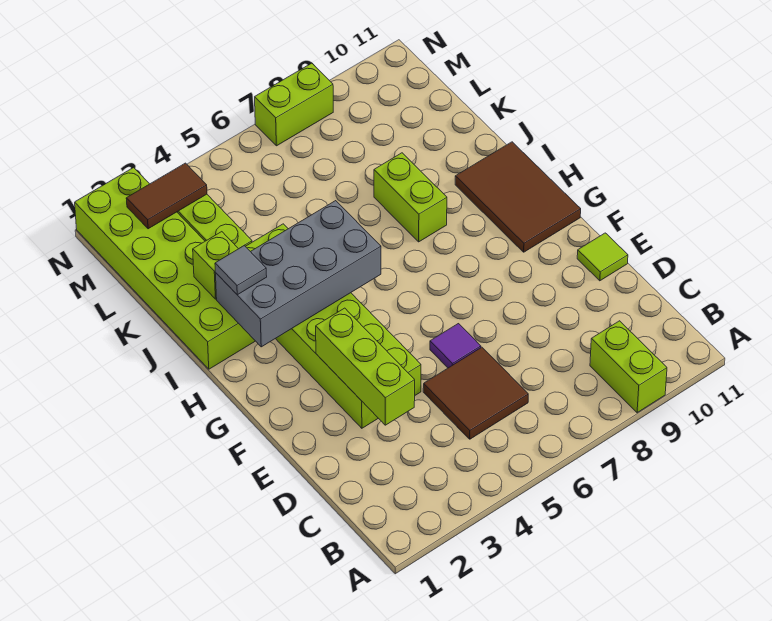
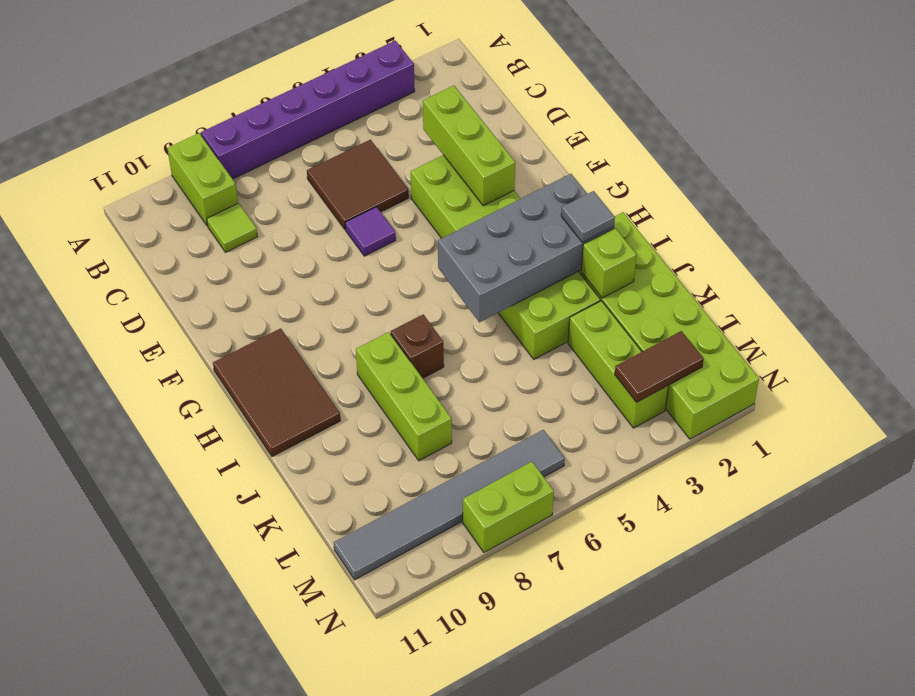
none -> purple brick A3:A8 level 1
lime tile E11 level 1 -> lime tile C9 level 1
none -> brown brick I7 level 1
lime brick I8:J8 level 1 -> lime brick I8:K8 level 1
none -> grey tile M6:M11 level 1

